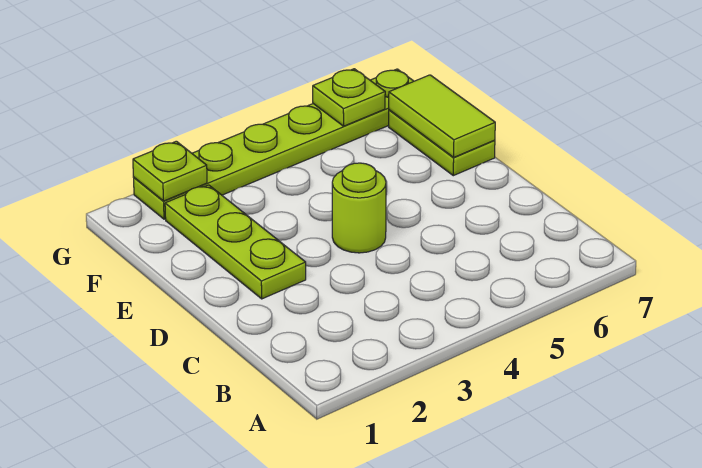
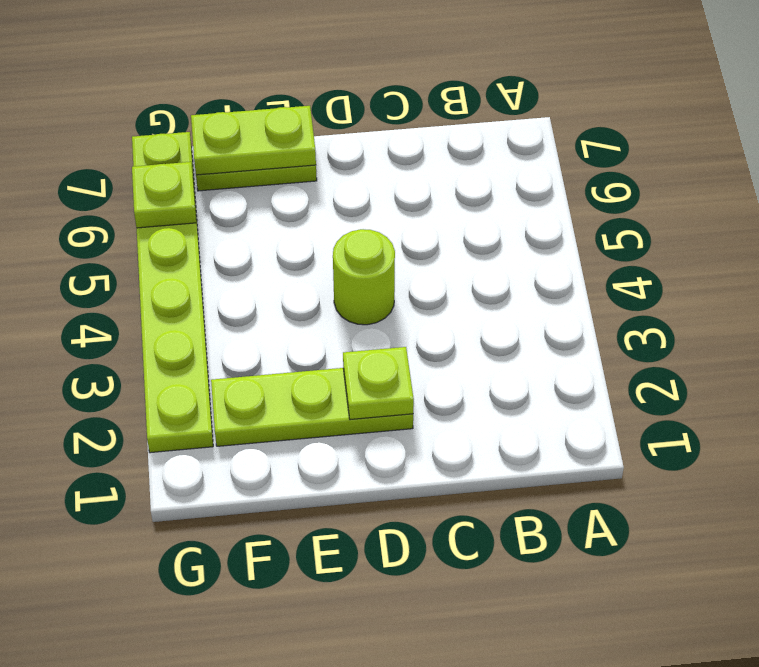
lime tile E7:F7 level 2 -> lime plate E7:F7 level 2
lime plate G2 level 2 -> lime plate D2 level 2

